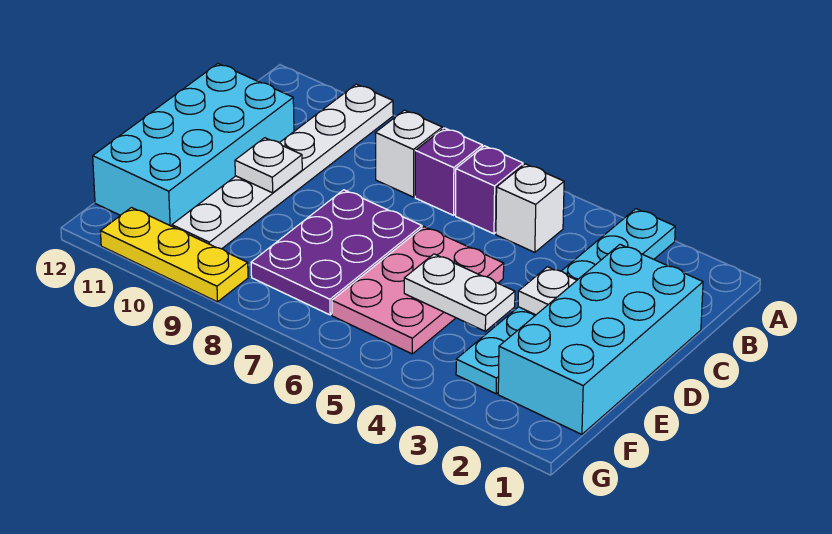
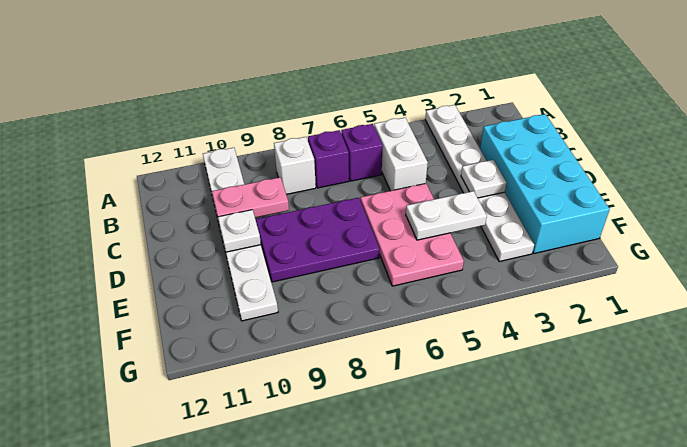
cyan plate A3:F3 level 1 -> white plate A3:F3 level 1
white brick B5 level 1 -> white brick B5:C5 level 1
none -> pink plate C9:C10 level 2
cyan brick C11:F12 level 1 -> none
purple plate D7:F8 level 1 -> purple plate D7:E9 level 1
yellow plate G9:G11 level 1 -> none

